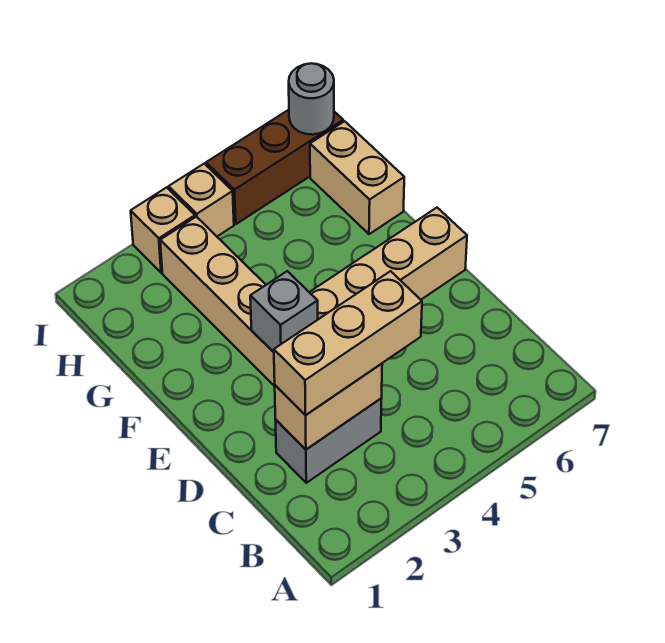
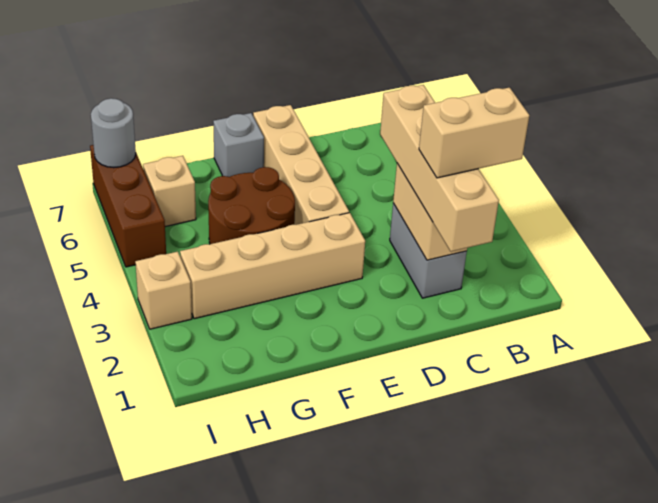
tan brick C2:C4 level 3 -> tan brick C1:C4 level 3
grey brick E3 level 2 -> grey brick F7 level 1
none -> brown round brick F4:G5 level 1
tan brick G7:H7 level 1 -> tan brick B2:C2 level 4
tan brick I4 level 1 -> tan brick H6 level 1

